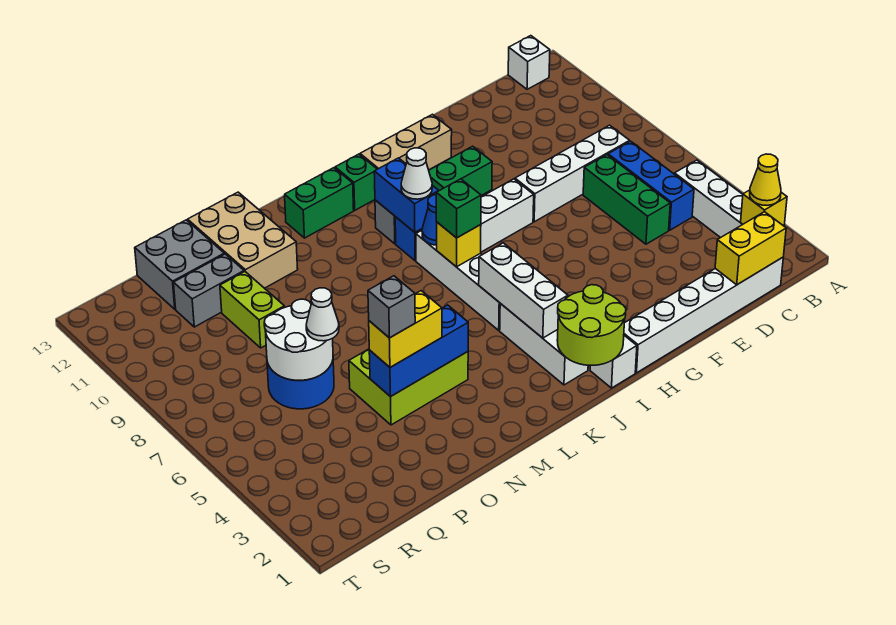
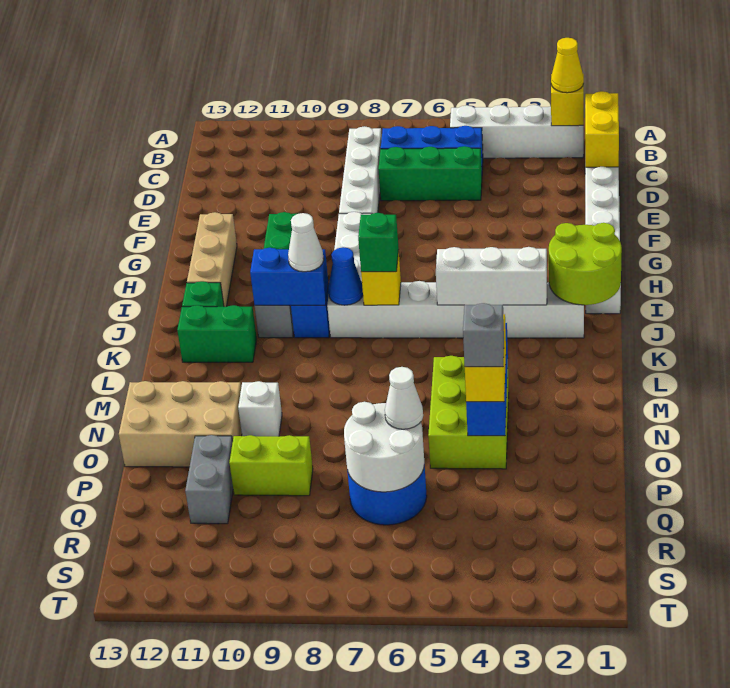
white brick B13 level 1 -> white brick N10 level 1
green brick K12:L12 level 1 -> green brick K11:K12 level 1
grey brick P12:Q13 level 1 -> none

